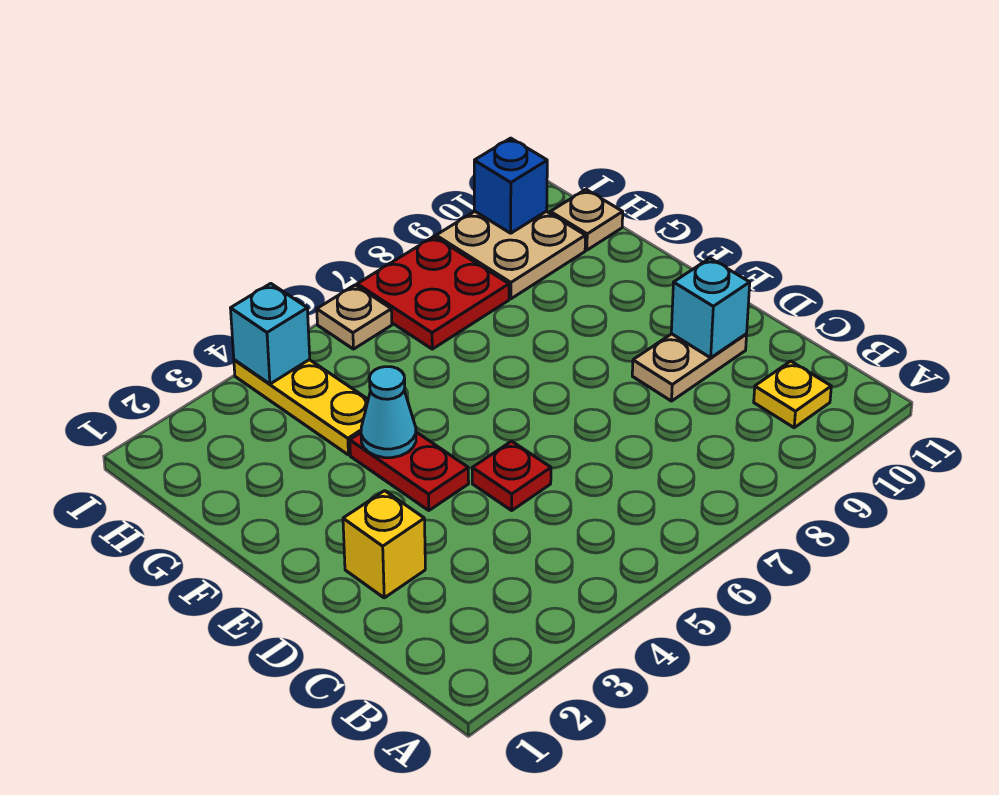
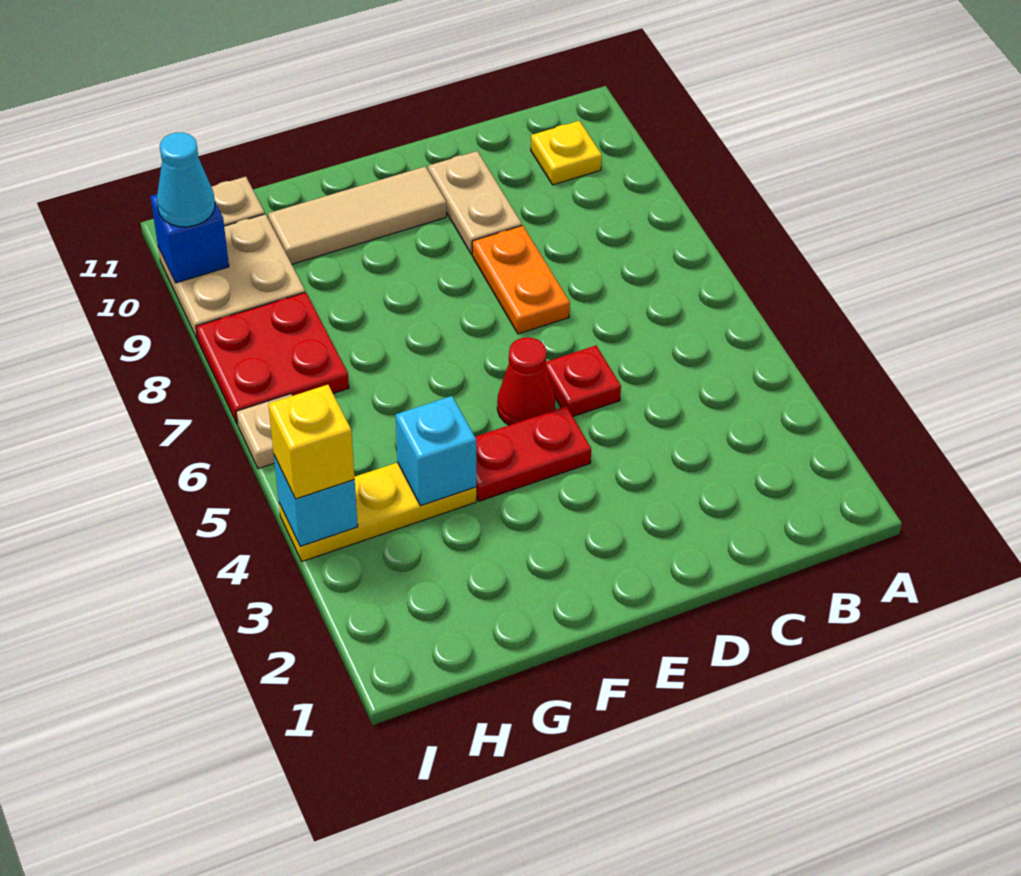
yellow brick D2 level 1 -> yellow brick I4 level 3
none -> orange plate D7:D8 level 1
cyan brick D10 level 2 -> cyan brick G4 level 2
none -> red cone E5 level 1
none -> tan tile E10:G10 level 1
cyan cone F4 level 2 -> cyan cone I10 level 3

